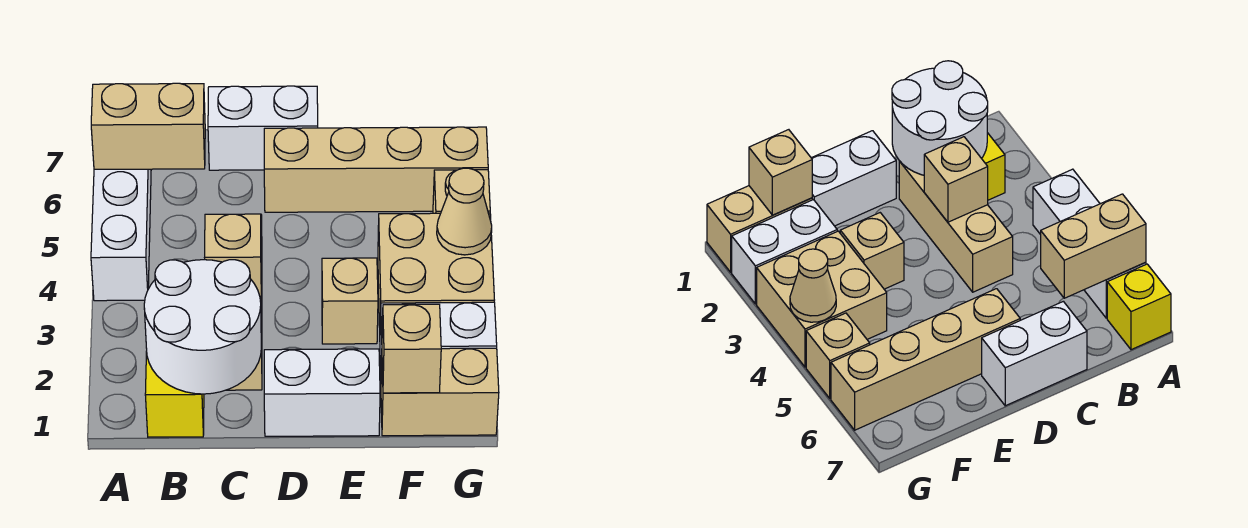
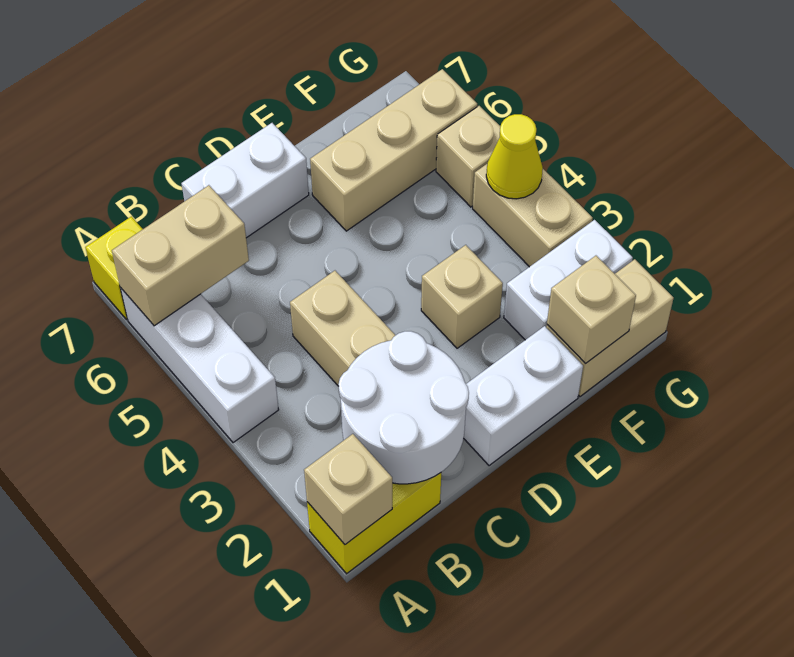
yellow brick B1:B2 level 1 -> yellow brick A1:B1 level 1
tan brick C3 level 2 -> tan brick A1 level 2
tan brick D6:G6 level 1 -> tan brick E6:G6 level 1
tan brick F3:G4 level 1 -> tan brick G3:G4 level 1
tan cone G4 level 2 -> yellow cone G4 level 2

